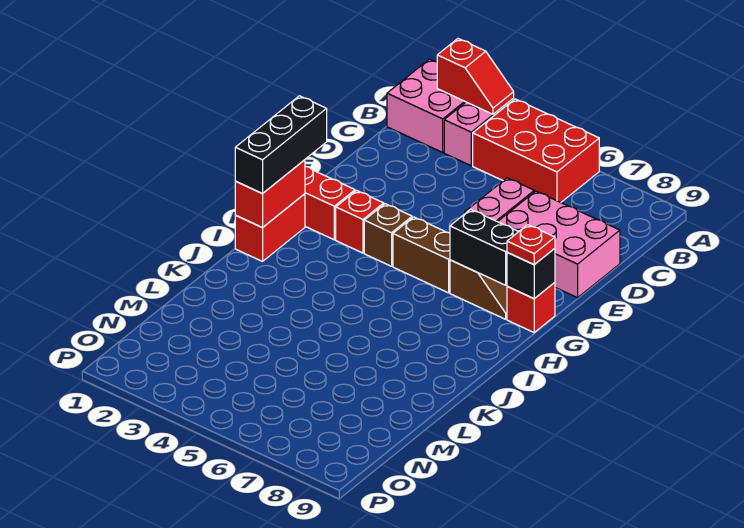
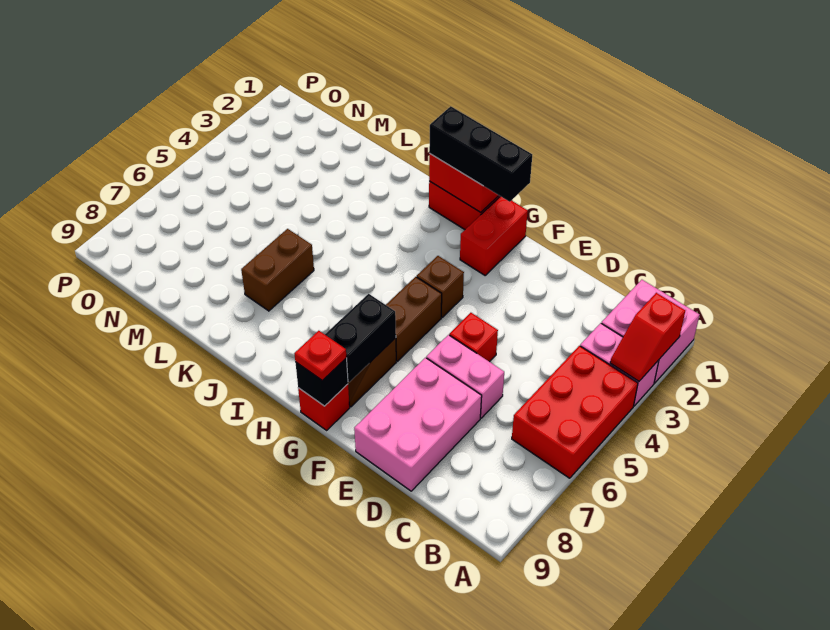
red brick G3 level 1 -> red brick E5 level 1
none -> brown brick K6:K7 level 1

